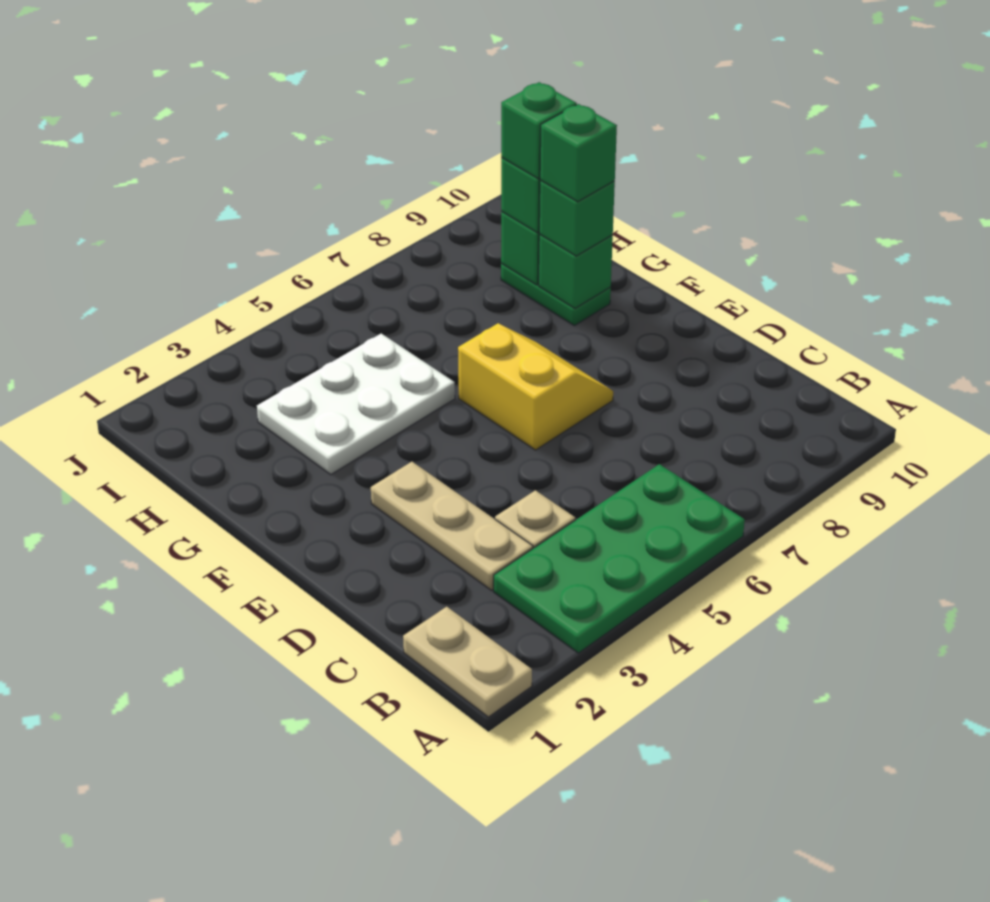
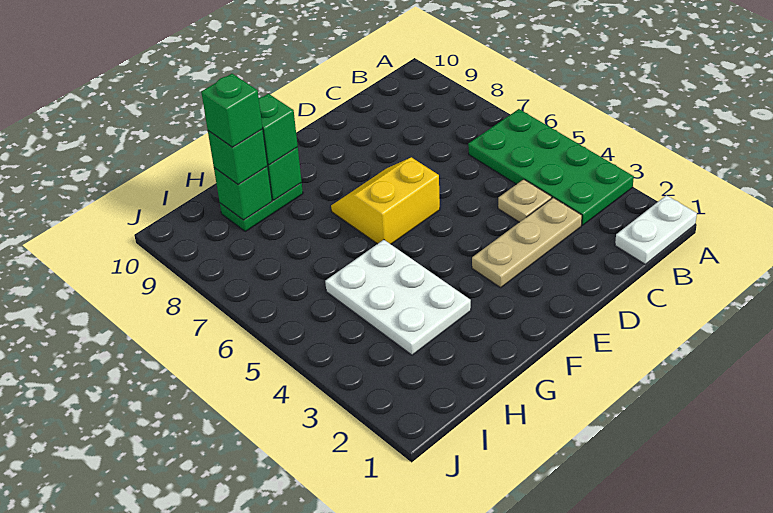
tan plate A1:B1 level 1 -> white plate A1:B1 level 1
green brick G9 level 4 -> none

